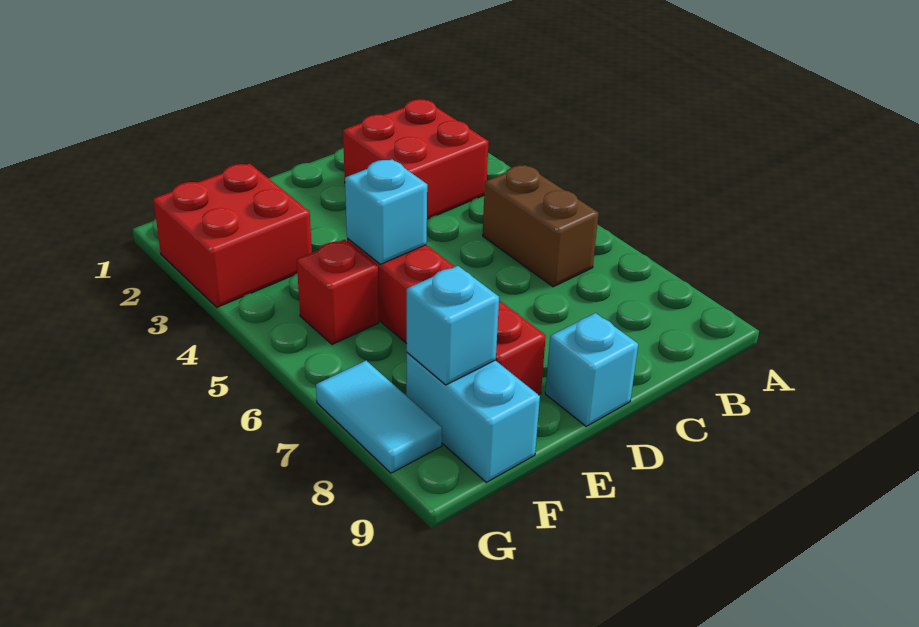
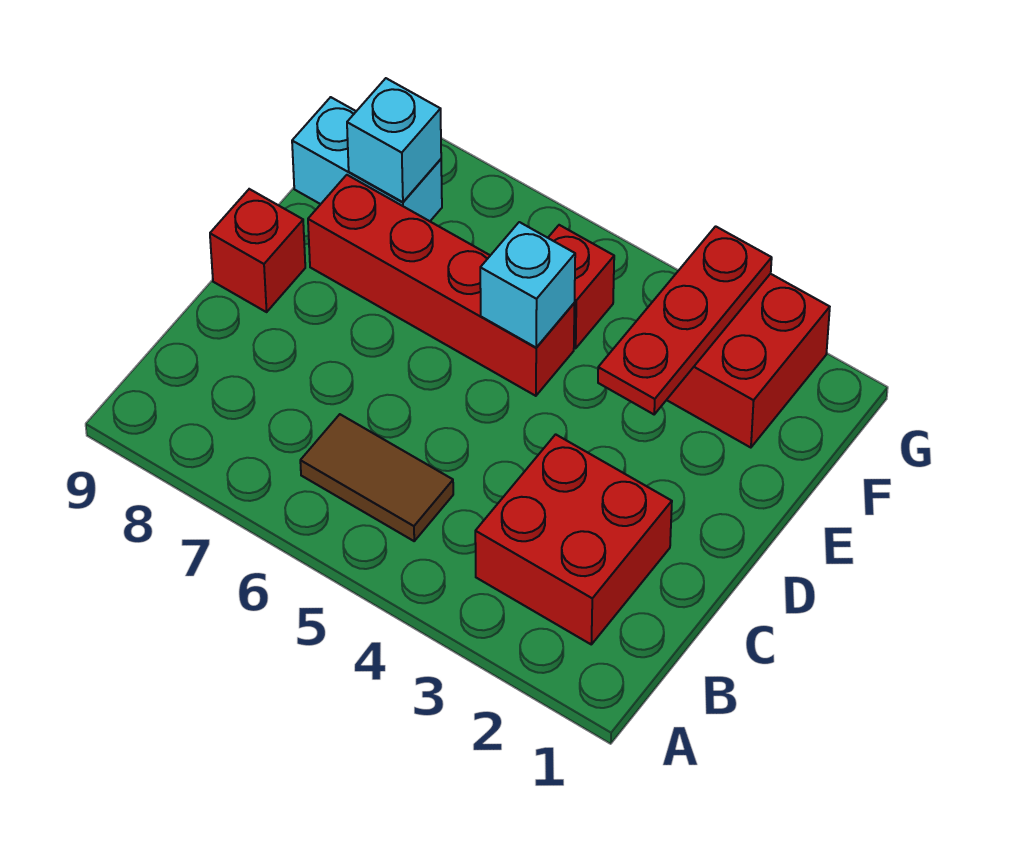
brown brick B5:B6 level 1 -> brown tile B5:B6 level 1
cyan brick D9 level 1 -> red brick D9 level 1
none -> red plate E3:G3 level 2
cyan tile G7:G8 level 1 -> none

